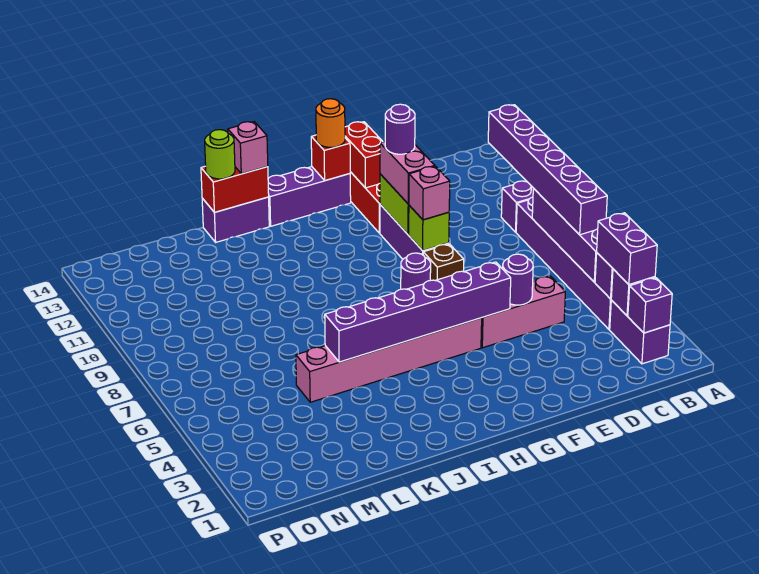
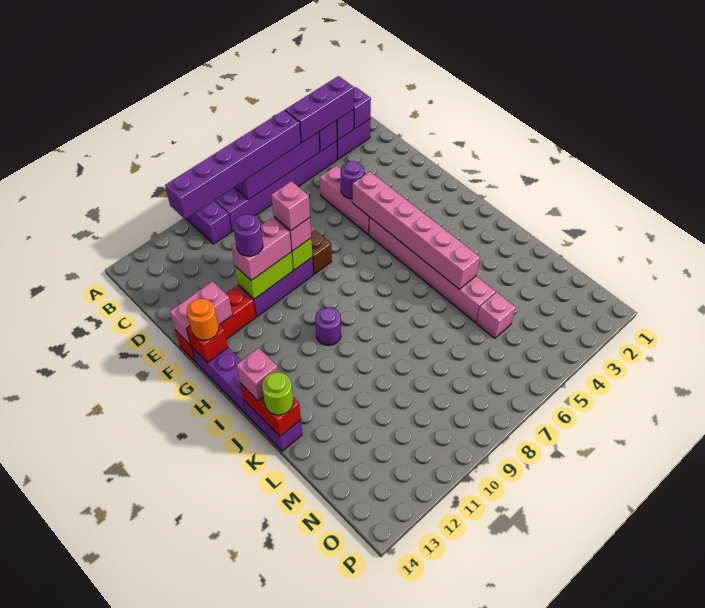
purple brick B3:B4 level 3 -> purple brick B3:B5 level 3
purple brick F5:K5 level 2 -> pink brick F5:K5 level 2
none -> pink brick F9 level 4
red brick F13:F14 level 2 -> pink brick F13:F14 level 2
purple round brick G8 level 1 -> purple round brick I10 level 1
none -> pink brick M5 level 1

